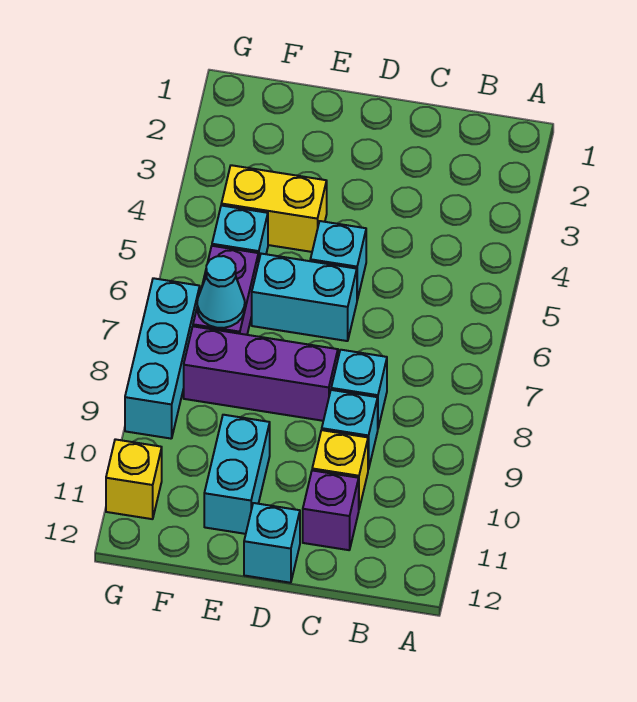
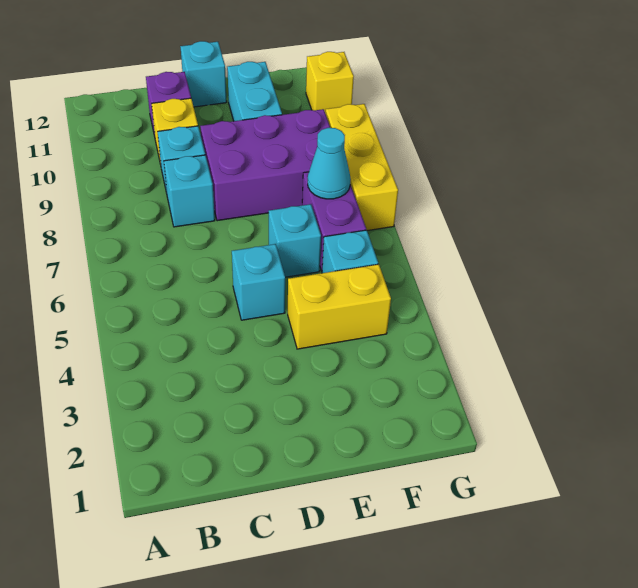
cyan brick D6:E6 level 1 -> cyan brick E6 level 1
purple brick D8:F8 level 1 -> purple brick D8:F9 level 1
cyan brick G7:G9 level 1 -> yellow brick G7:G9 level 1

